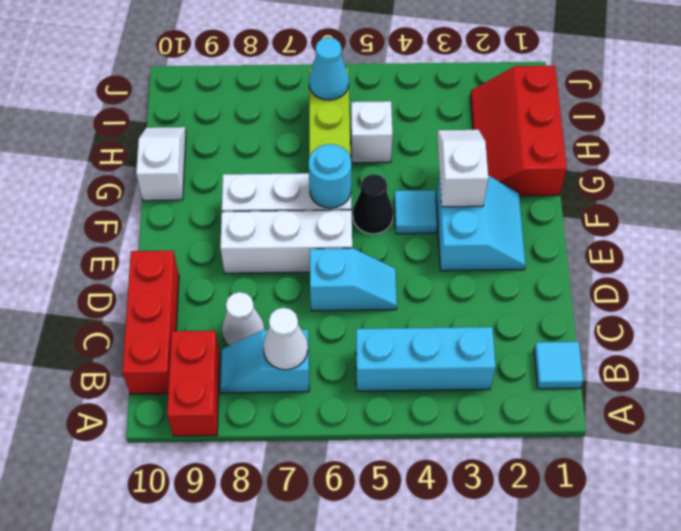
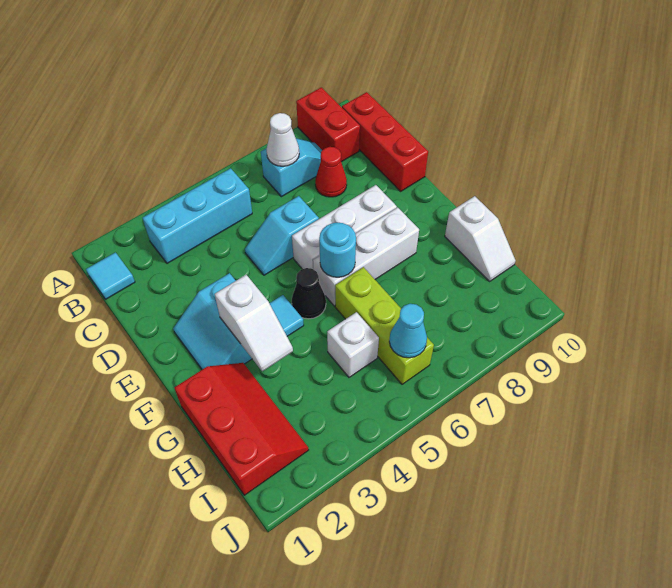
white cone C8 level 1 -> red cone C8 level 1

